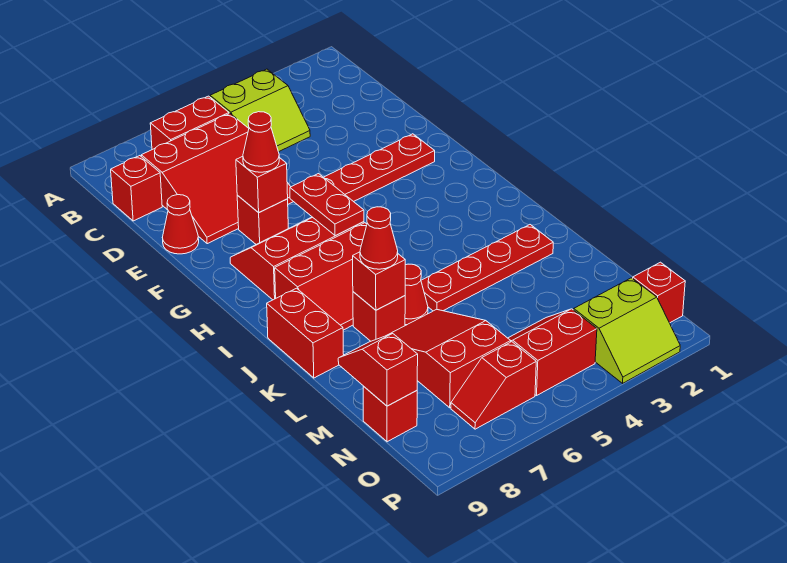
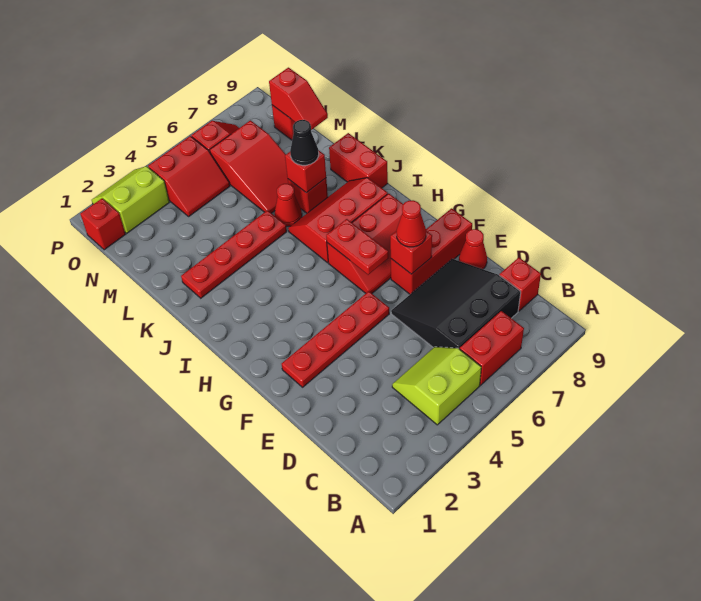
red slope C6:E8 level 1 top C -> black slope C6:E8 level 1 top C
red brick F7 level 1 -> red brick F7:F9 level 1
red cone K7 level 3 -> black cone K7 level 3

